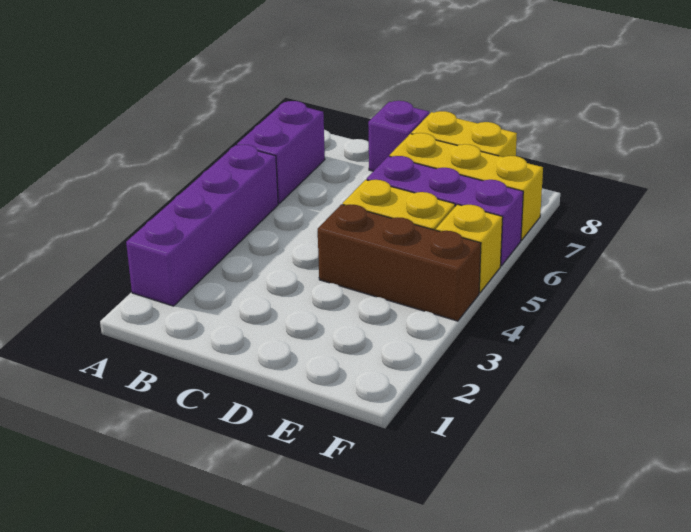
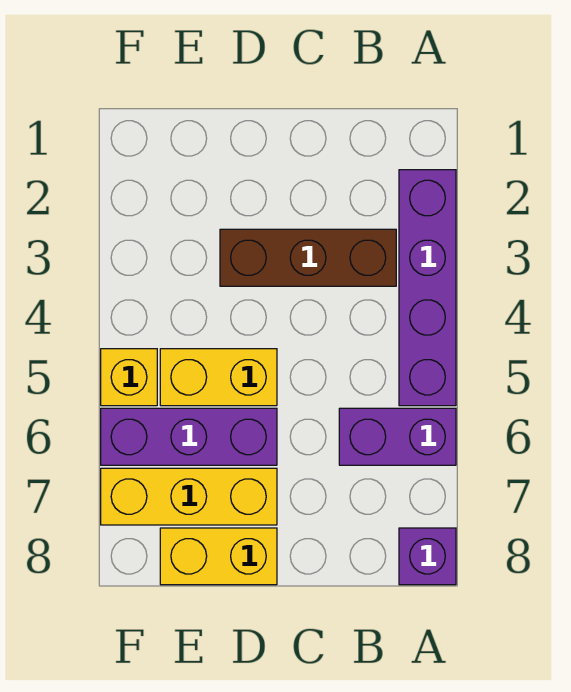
purple brick A6:A7 level 1 -> purple brick A6:B6 level 1
purple brick C8 level 1 -> purple brick A8 level 1
brown brick D4:F4 level 1 -> brown brick B3:D3 level 1

